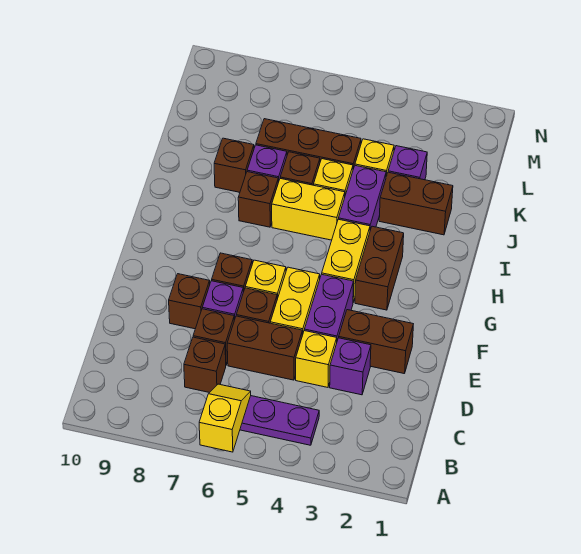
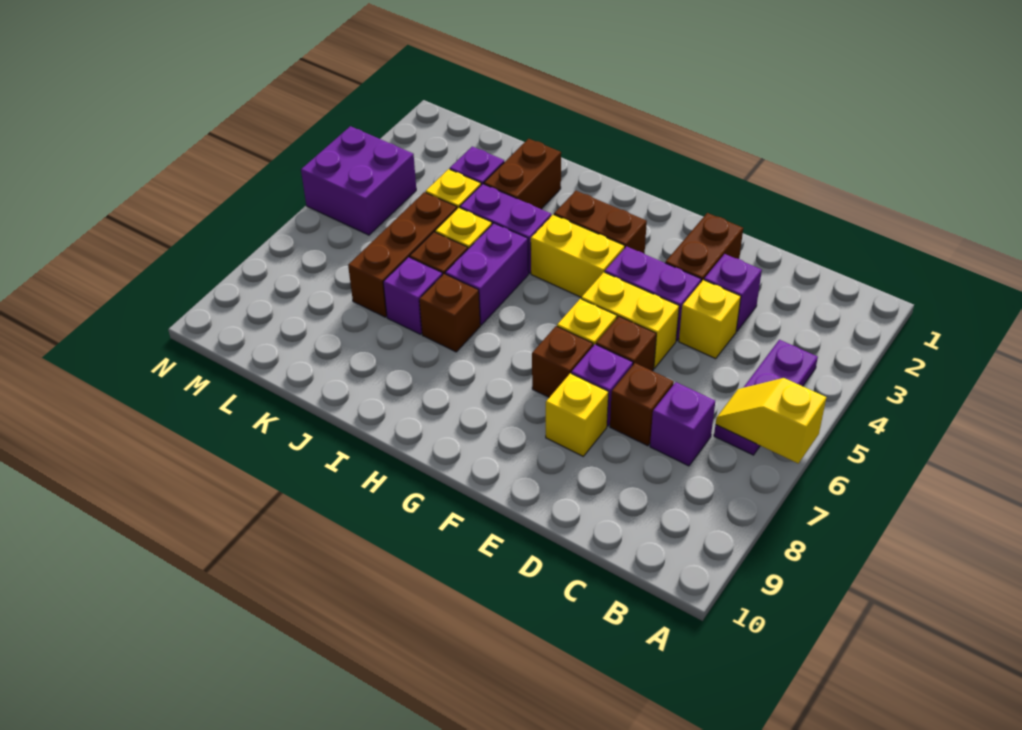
brown brick C7 level 1 -> purple brick C7 level 1
brown brick D5:D6 level 1 -> none
brown brick E8 level 1 -> yellow brick E8 level 1
yellow brick I5:I6 level 1 -> purple brick I5:I6 level 1
brown brick J8 level 1 -> none
none -> purple brick M4:N5 level 1

